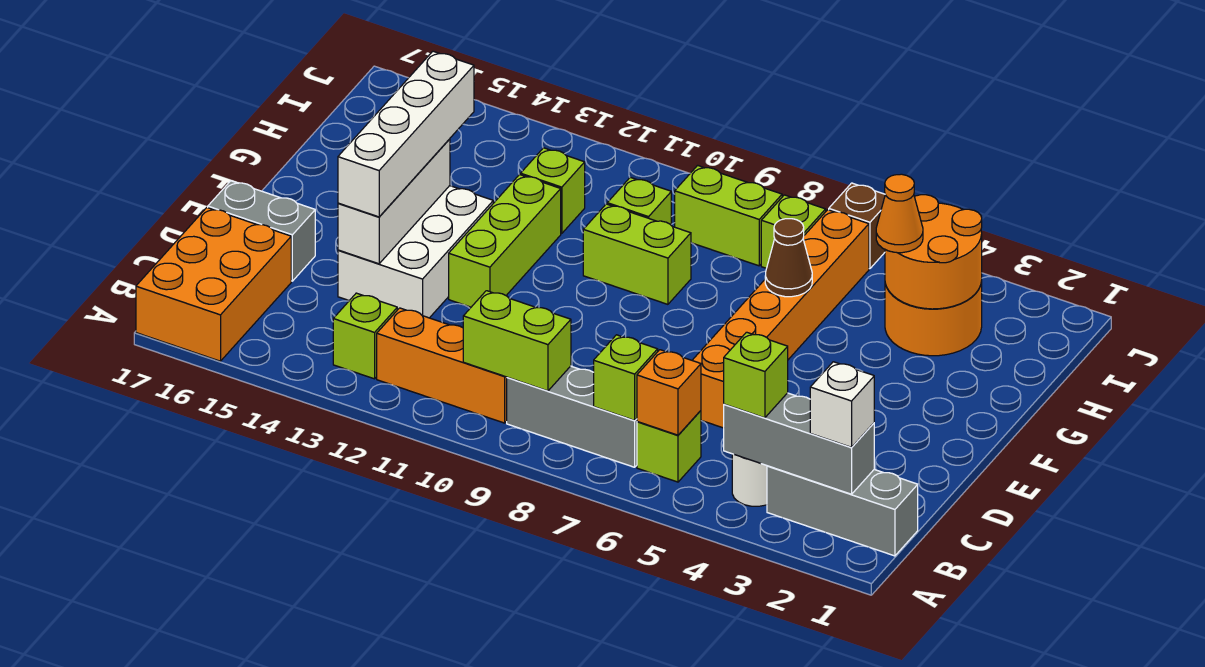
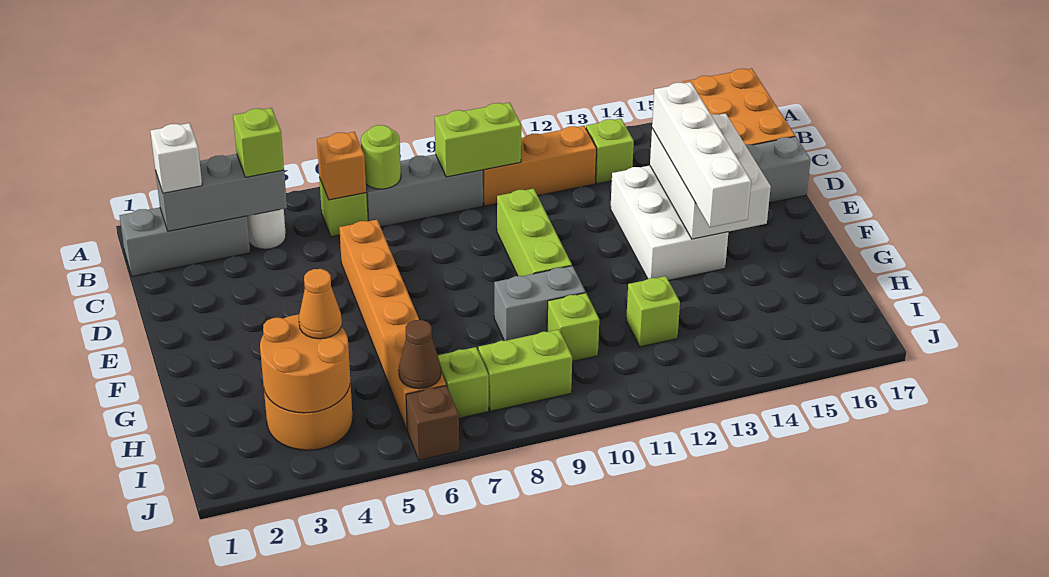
lime brick B7 level 2 -> lime round brick B7 level 2
white brick D14:F14 level 2 -> white brick D14:F15 level 2
lime brick E12:G12 level 1 -> lime brick D10:F10 level 1
brown cone G6 level 2 -> brown cone I6 level 2
lime brick G9:G10 level 1 -> grey brick G9:G10 level 1

